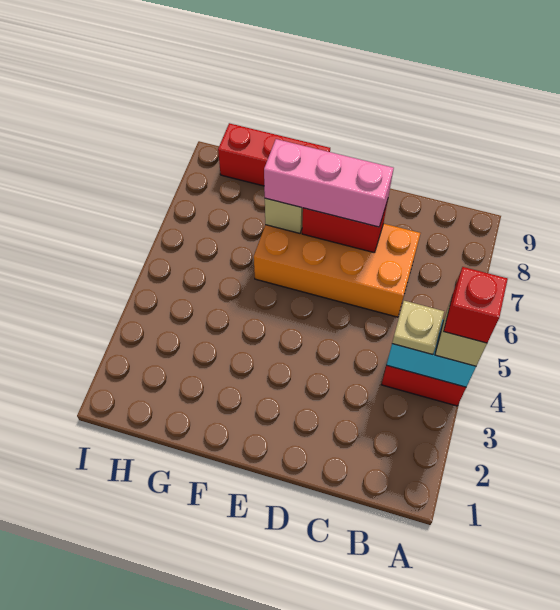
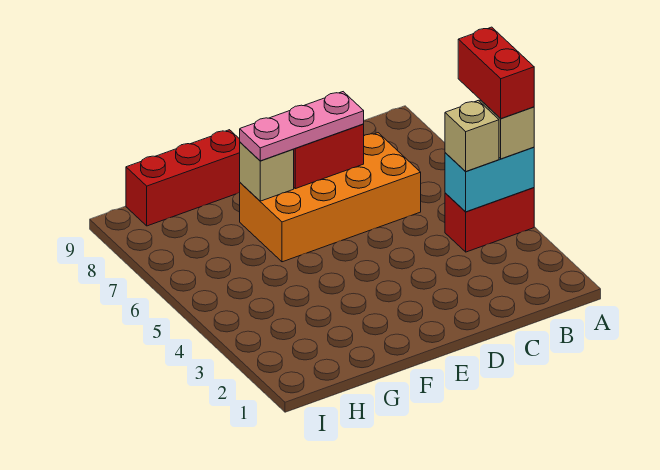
red brick A4 level 4 -> red brick A4:A5 level 4
tan plate B4 level 3 -> tan brick B4 level 3
pink brick D7:F7 level 3 -> pink plate D7:F7 level 3

